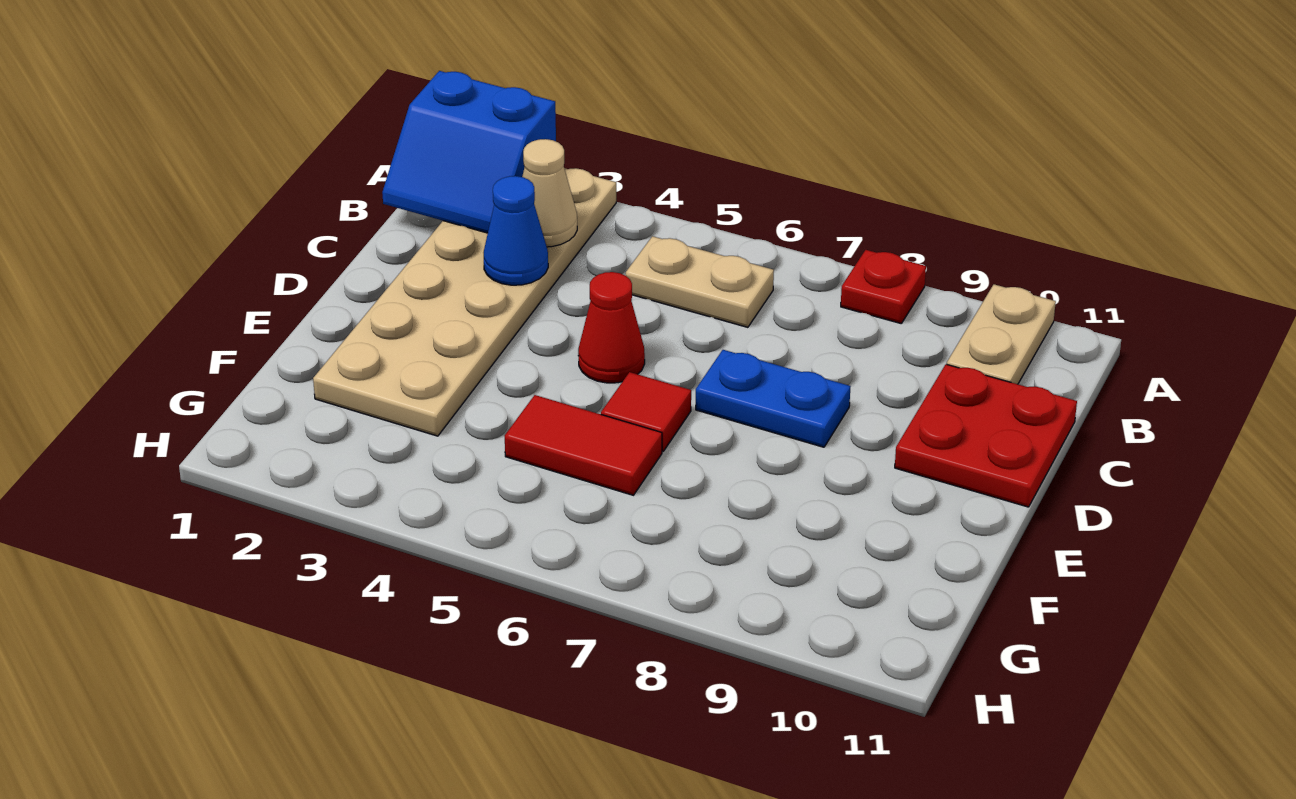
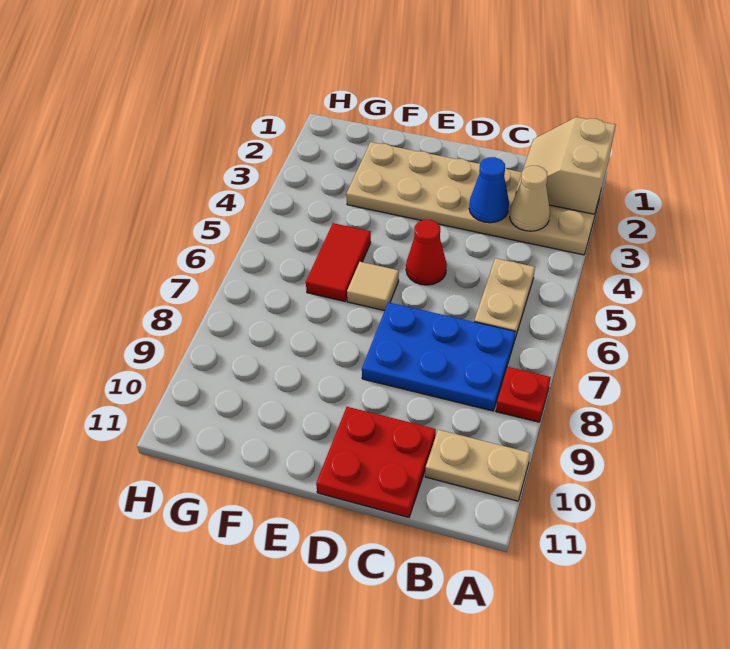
blue slope A1:B2 level 2 top A -> tan slope A1:B2 level 2 top A
blue plate D7:D8 level 1 -> blue plate B7:D8 level 1
red tile E6 level 1 -> tan tile E6 level 1

